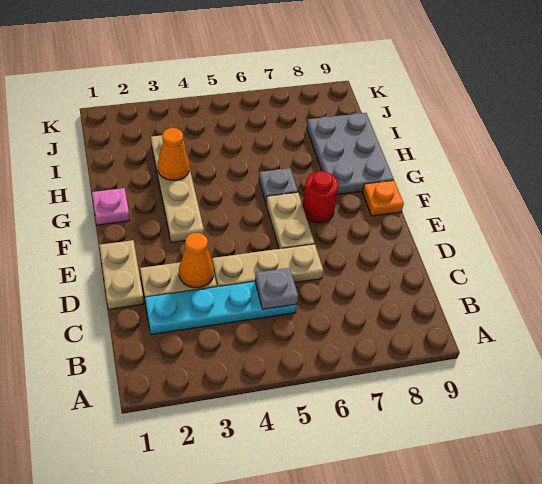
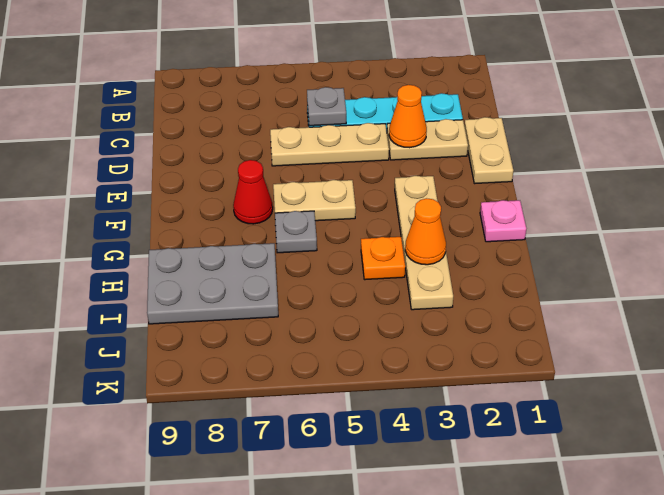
tan plate E6:F6 level 1 -> tan plate F5:F6 level 1
red round brick F7 level 1 -> red cone F7 level 1
orange plate F9 level 1 -> orange plate H4 level 1
grey plate G8:I9 level 1 -> grey plate H7:I9 level 1

